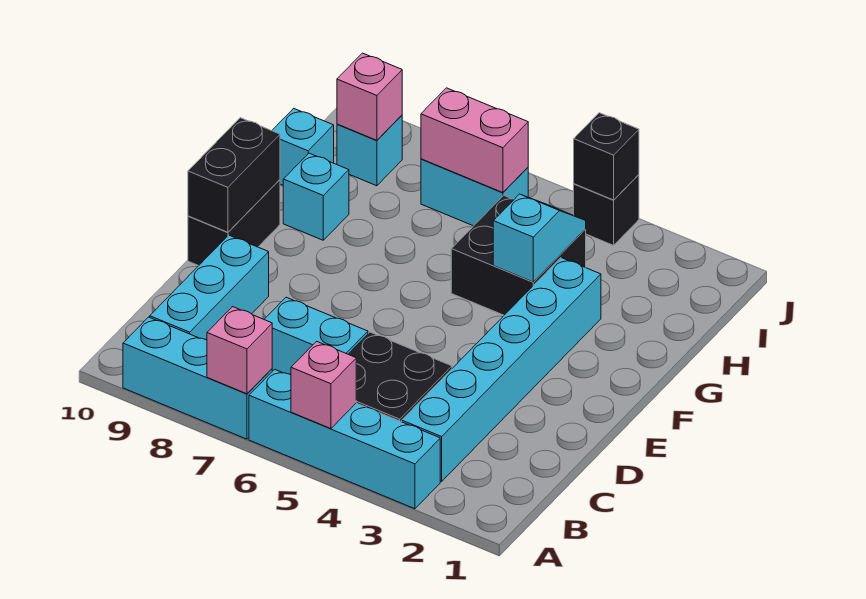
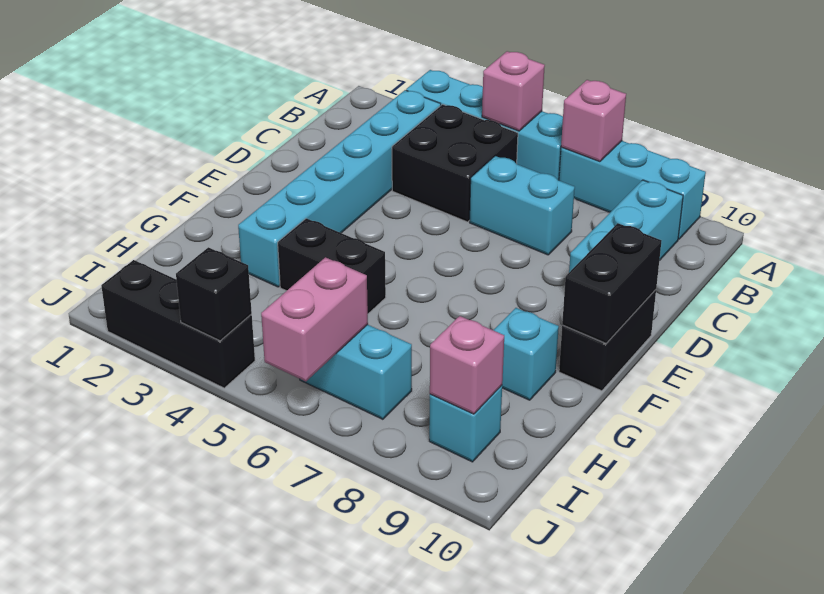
black brick G4:H5 level 1 -> black brick G4:G5 level 1
cyan slope G4:H4 level 2 top G -> none
cyan brick H10 level 1 -> none
pink brick I6:I7 level 2 -> pink brick I6:J6 level 2
black brick J4 level 1 -> black brick J2:J4 level 1

